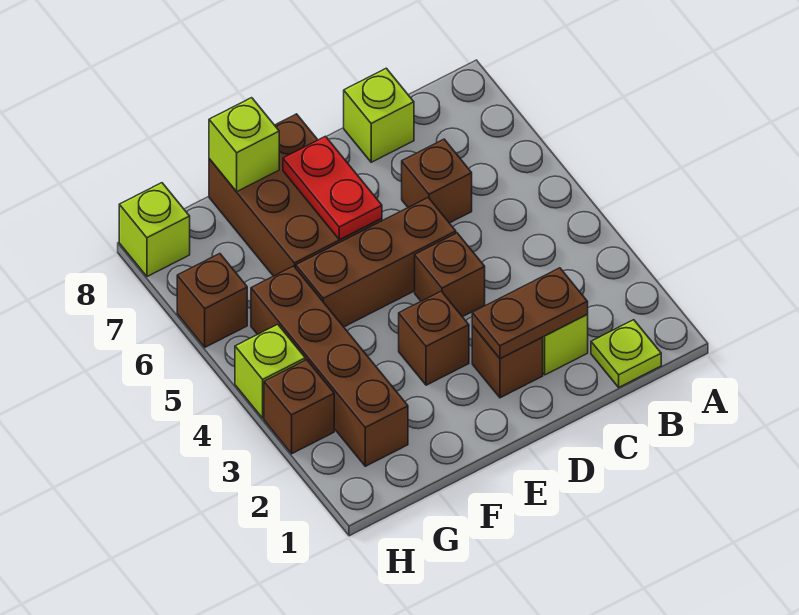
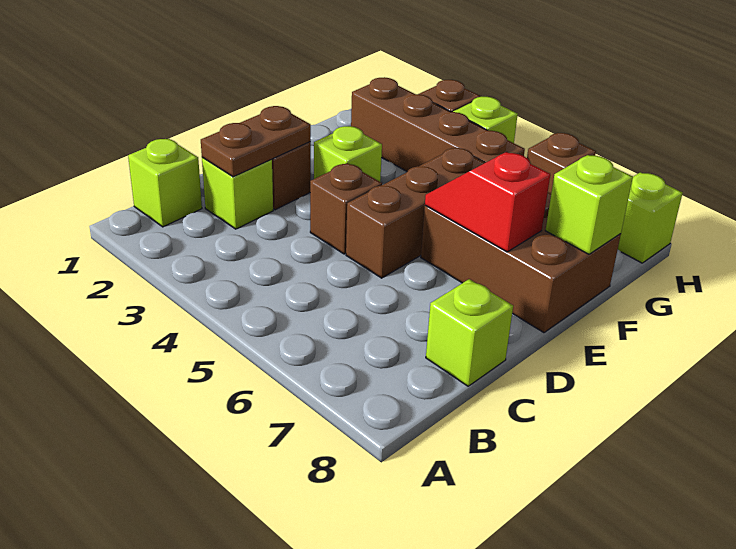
lime plate B1 level 1 -> lime brick B1 level 1
brown brick C6 level 1 -> none
brown brick E3 level 1 -> lime brick E3 level 1
red plate E6:E7 level 2 -> red slope E6:E7 level 2 top 7

